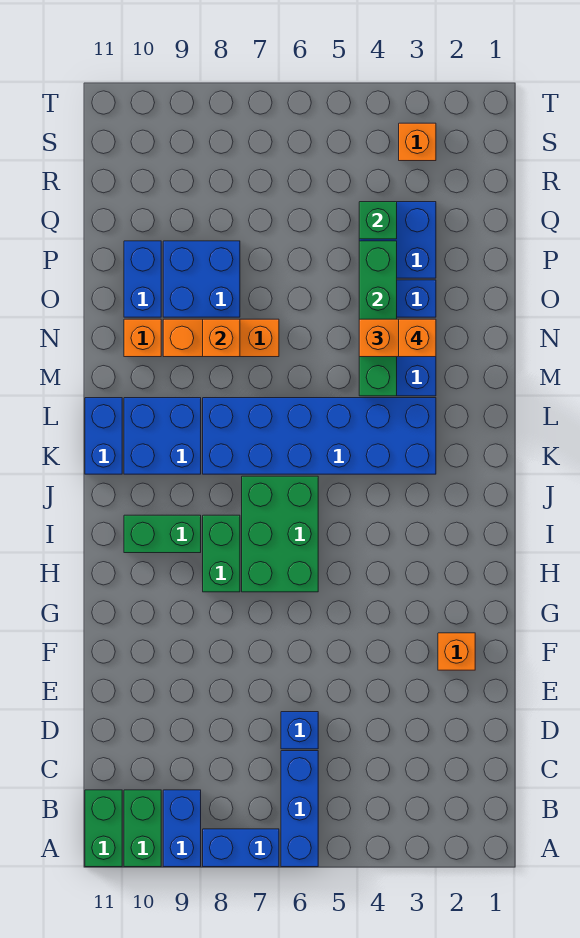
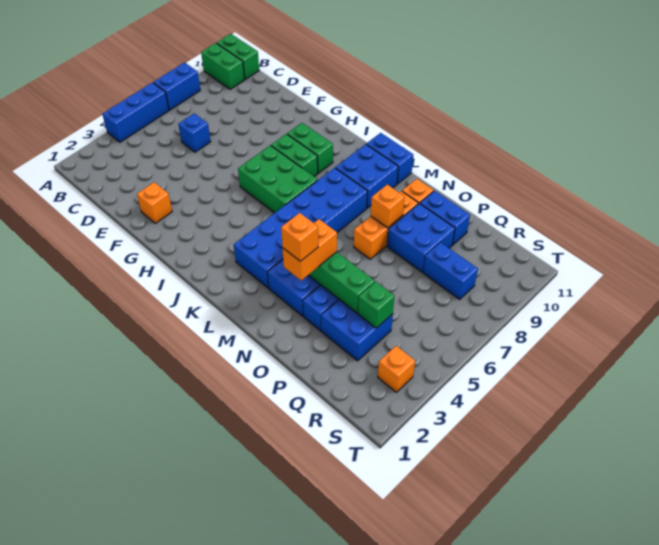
blue brick A6:C6 level 1 -> blue brick A4:A6 level 1
blue brick A9:B9 level 1 -> blue brick Q8:R8 level 1
green brick I9:I10 level 1 -> green brick H9:I9 level 1

